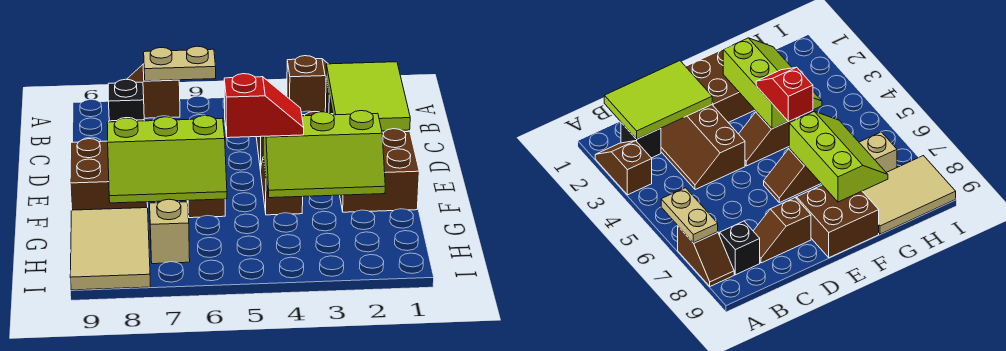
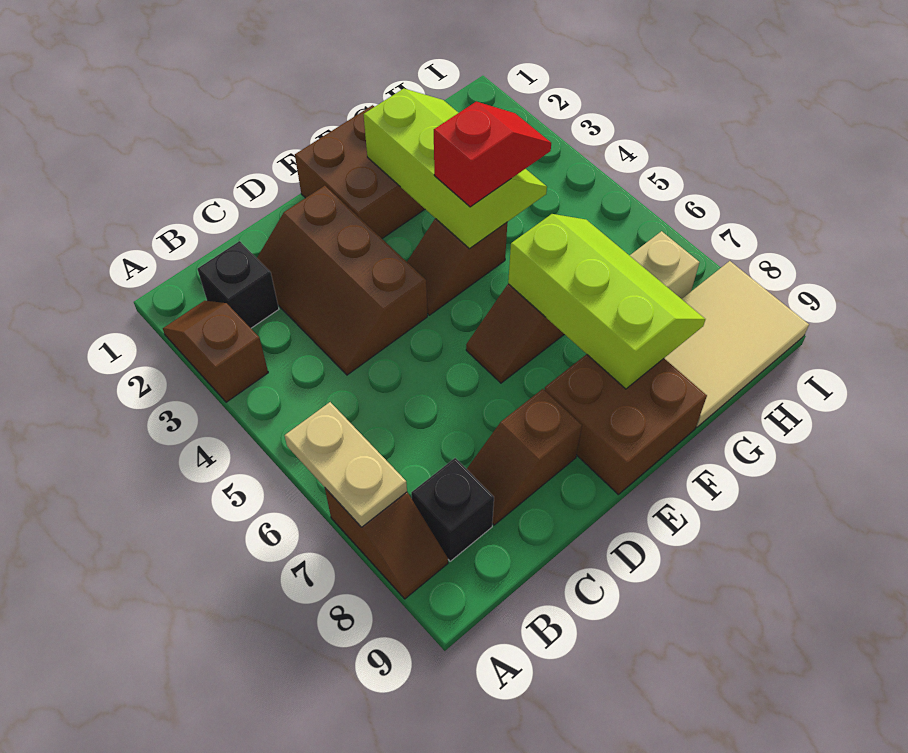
lime tile B1:D2 level 2 -> none
red slope F4:F5 level 3 top 5 -> red slope F4:G4 level 3 top F

